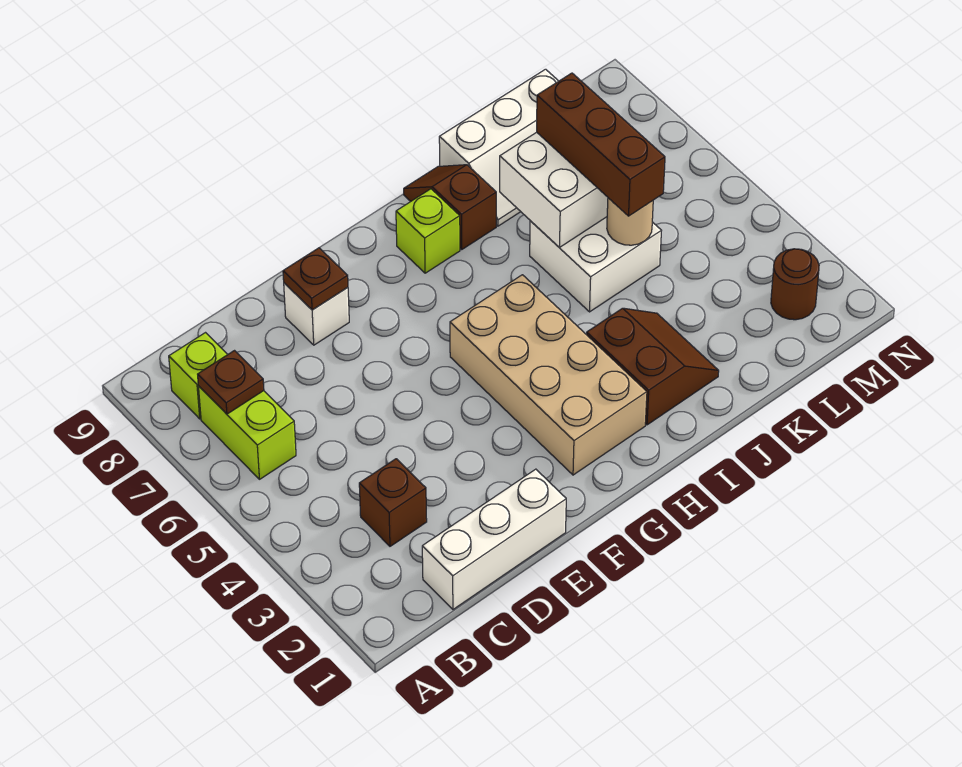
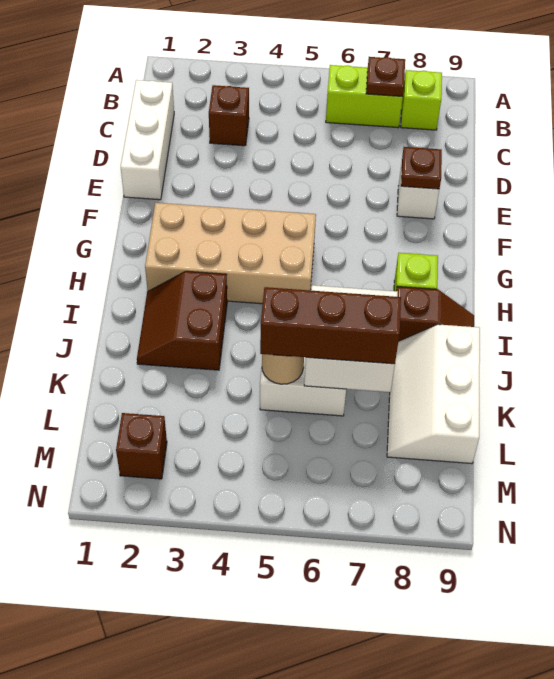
brown slope I2:J3 level 1 top I -> brown slope I2:J3 level 1 top 3
brown round brick M2 level 1 -> brown brick M2 level 1

